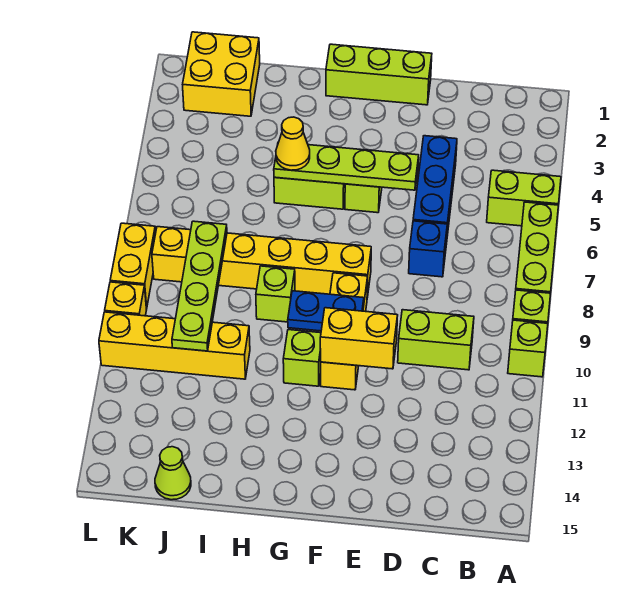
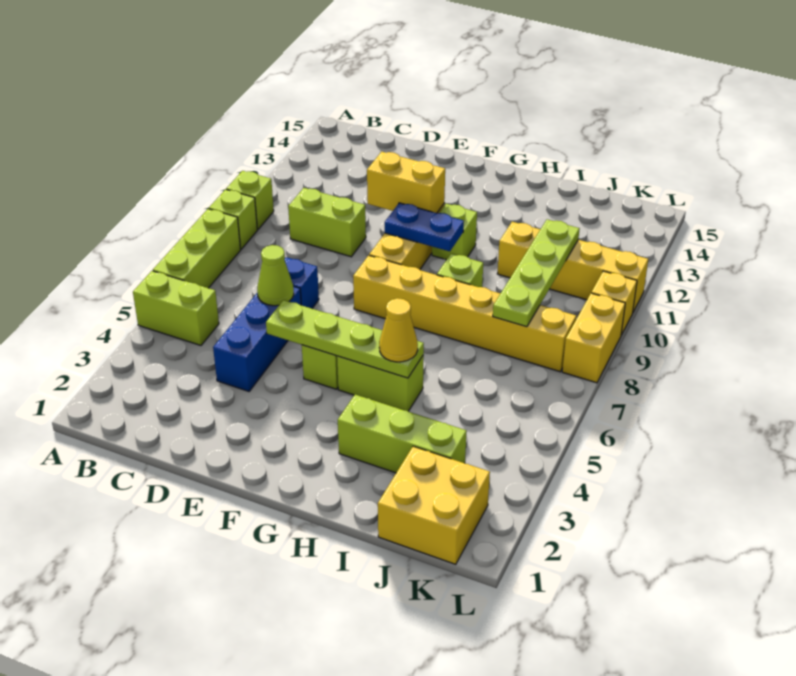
lime brick E1:G1 level 1 -> lime brick H3:J3 level 1
lime cone J15 level 1 -> lime cone D6 level 2

